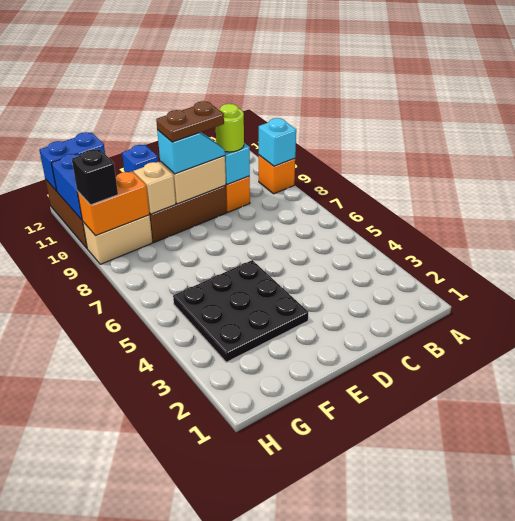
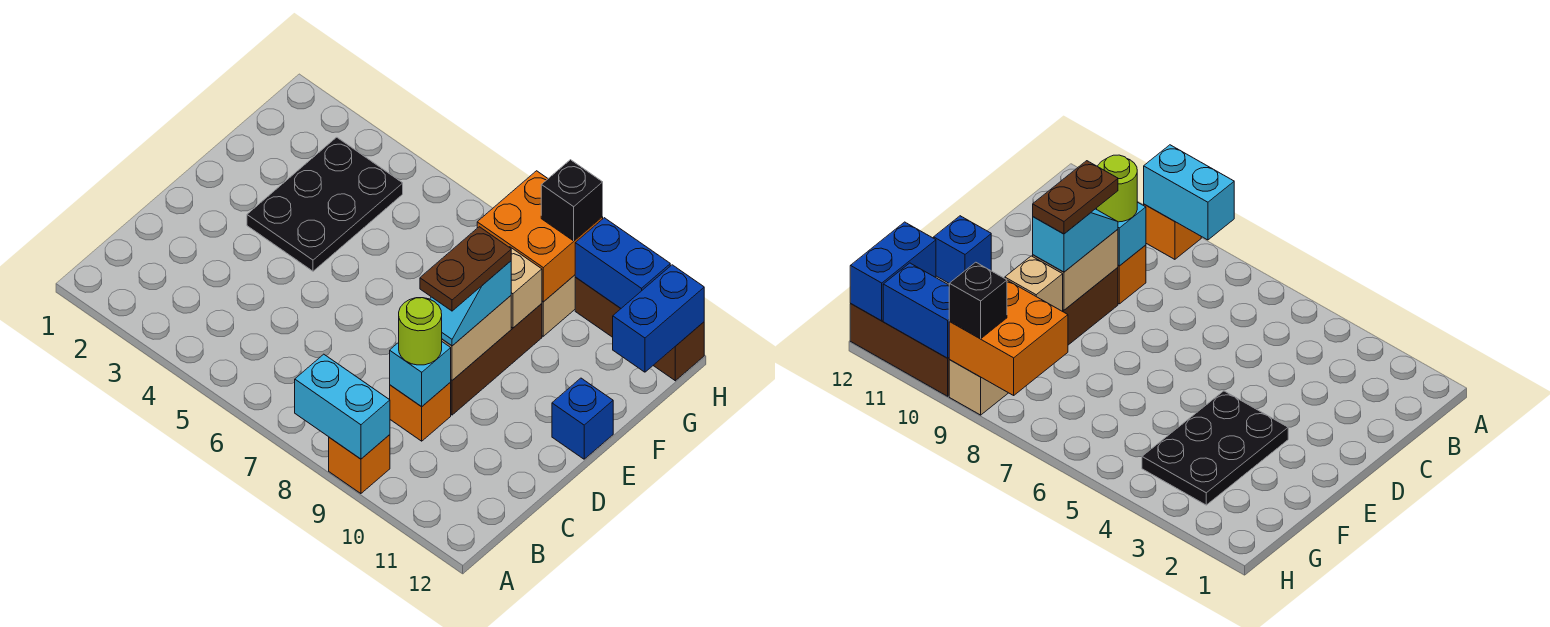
cyan brick A9 level 2 -> cyan brick A8:A9 level 2
black plate E3:G5 level 1 -> black plate E3:G4 level 1
orange brick G9:H9 level 2 -> orange brick G8:H9 level 2

